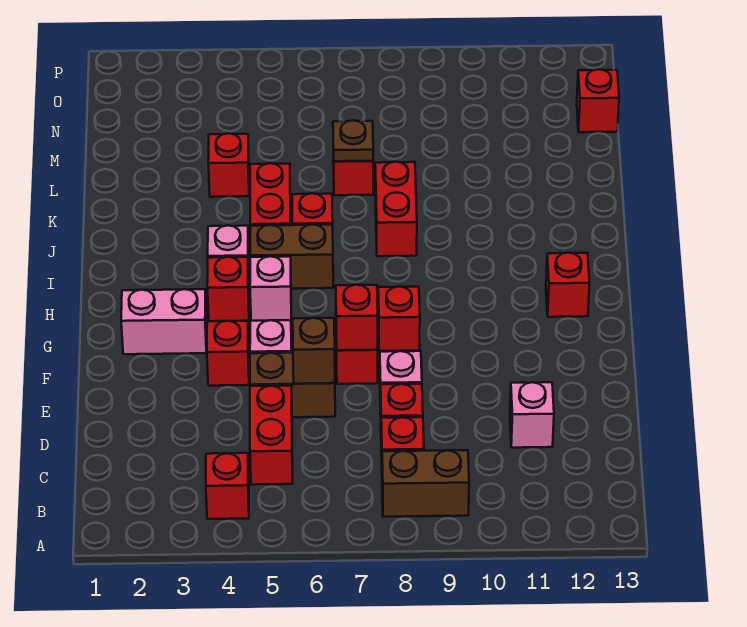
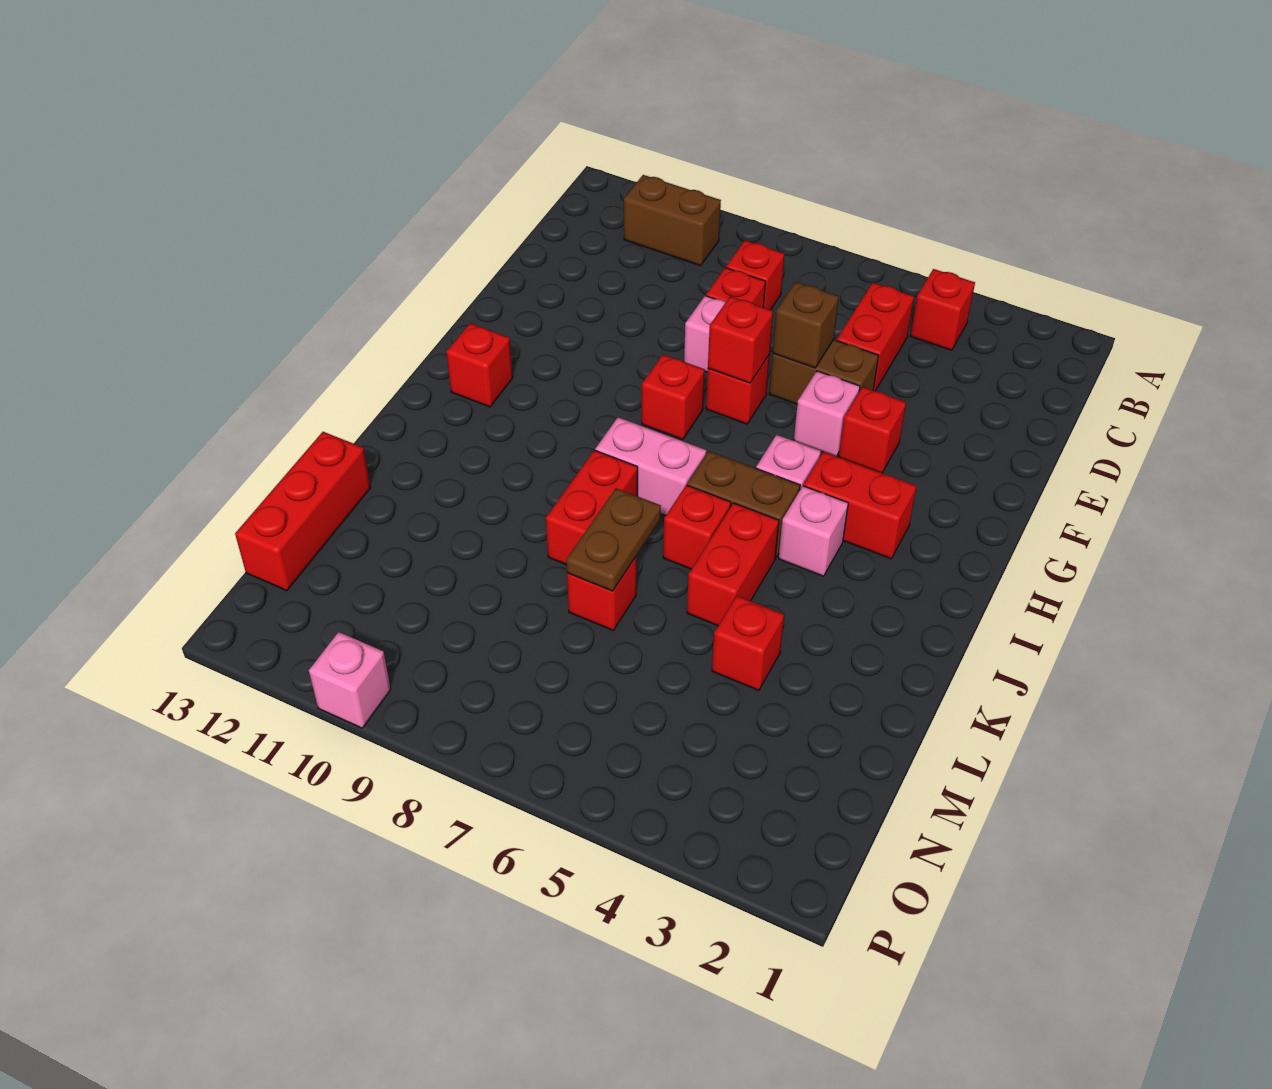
brown brick B8:B9 level 1 -> brown brick B10:B11 level 1
pink brick D11 level 1 -> pink brick P10 level 1
pink brick G2:G3 level 1 -> pink brick I7:I8 level 1
red brick H4 level 1 -> red brick H3:H4 level 1
brown plate L7 level 2 -> brown plate K7:L7 level 2
red brick N13 level 1 -> red brick L13:N13 level 1

